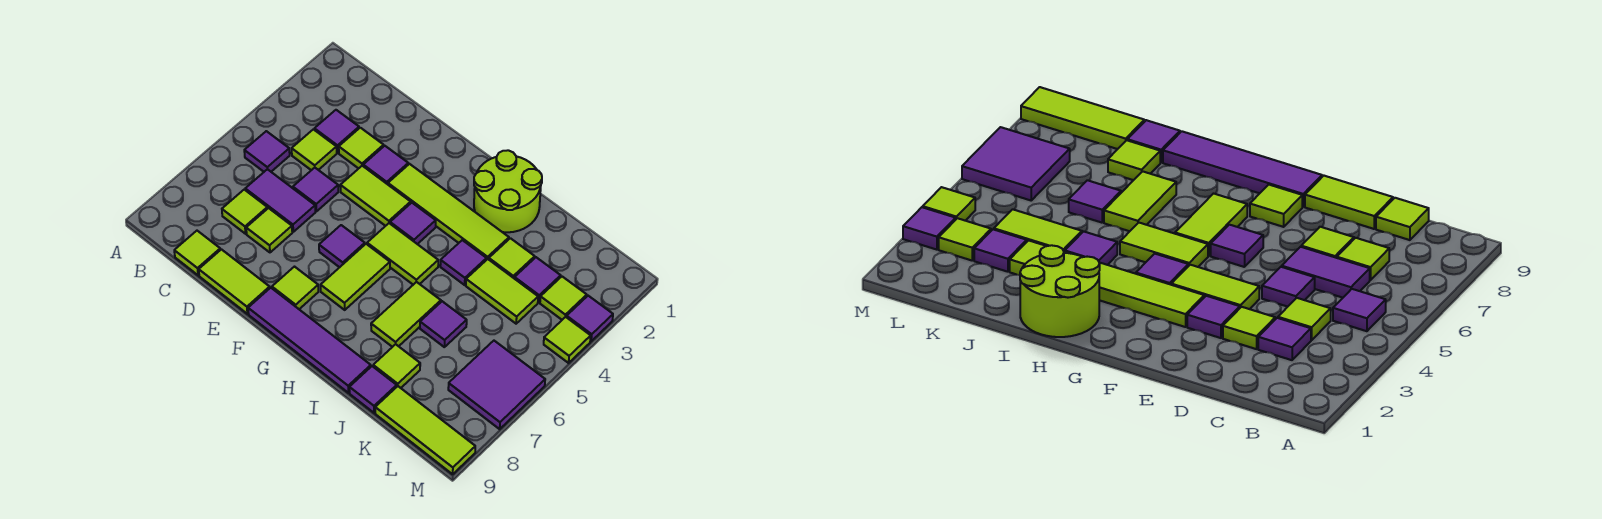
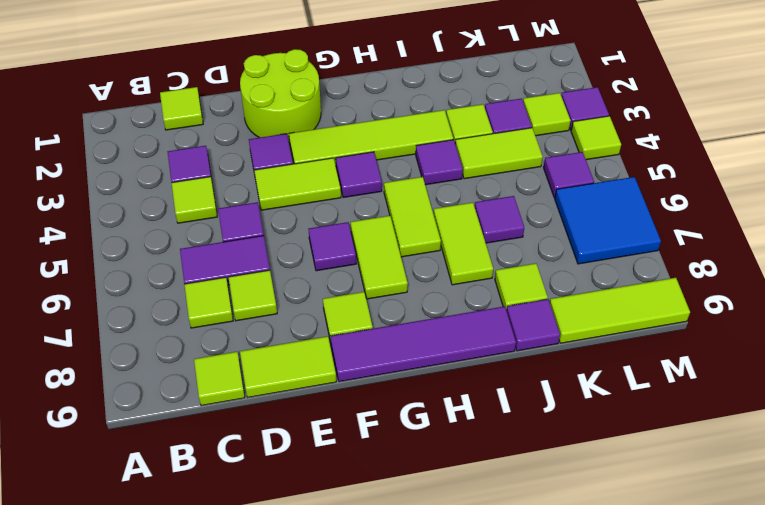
purple tile B5 level 1 -> purple tile L5 level 1
lime tile D3 level 1 -> lime tile C1 level 1
lime tile G5:H5 level 1 -> lime tile H5:H6 level 1
lime round brick H1:I2 level 1 -> lime round brick E1:F2 level 1
purple tile L6:M7 level 1 -> blue tile L6:M7 level 1

